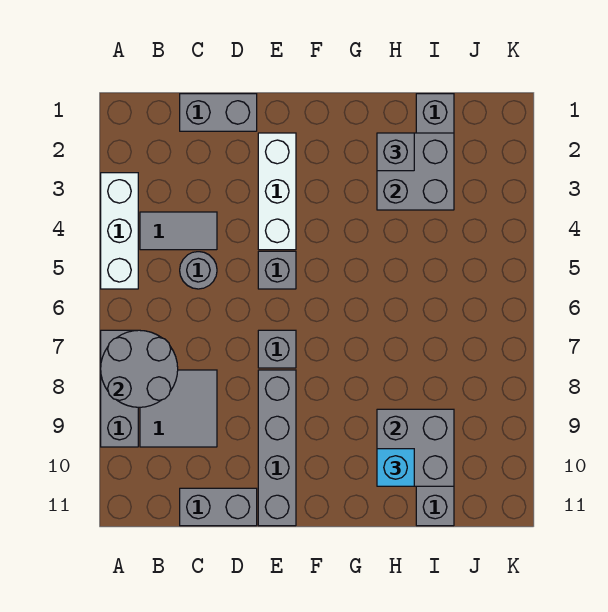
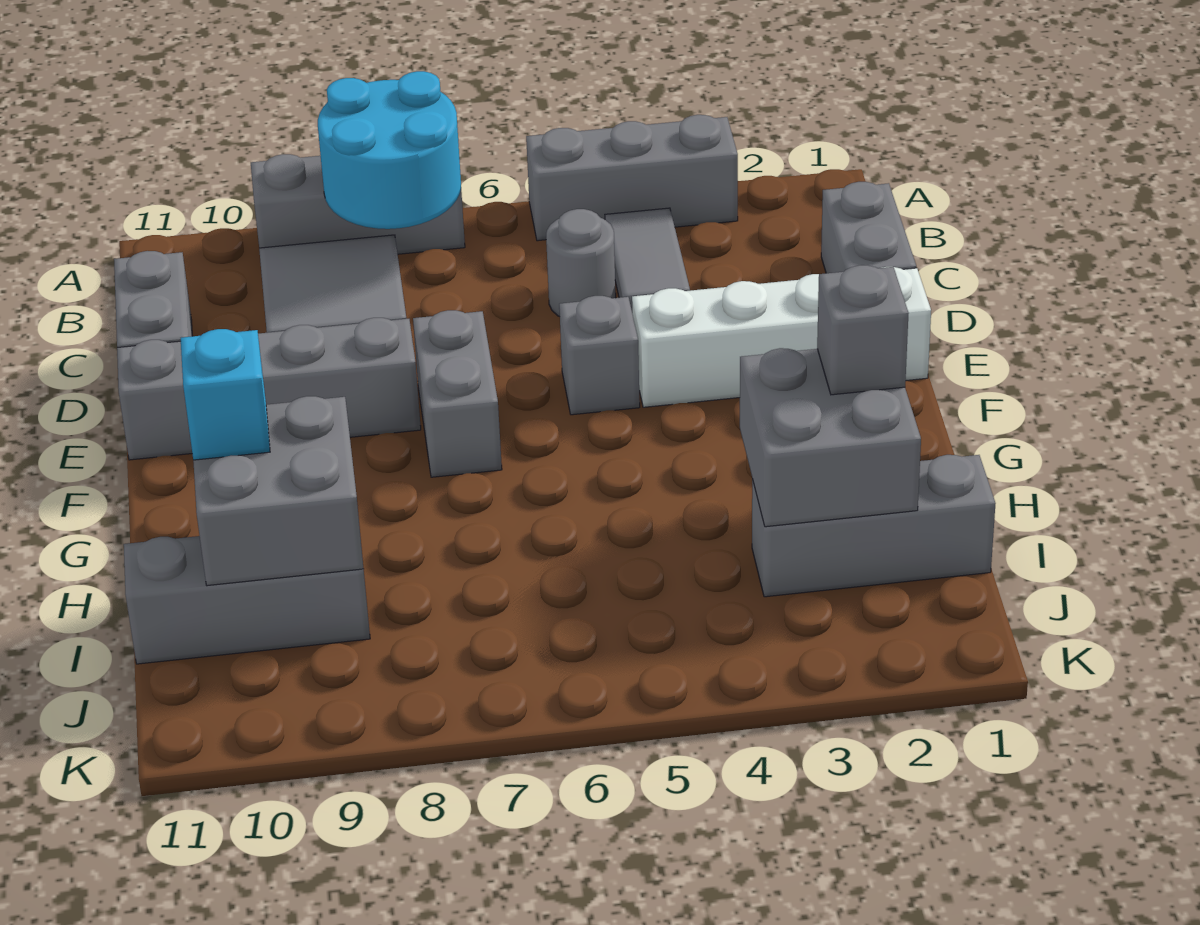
white brick A3:A5 level 1 -> grey brick A3:A5 level 1
grey round brick A7:B8 level 2 -> cyan round brick A7:B8 level 2
white brick E2:E4 level 1 -> white brick E1:E4 level 1
grey brick E7 level 1 -> grey brick E7:F7 level 1

